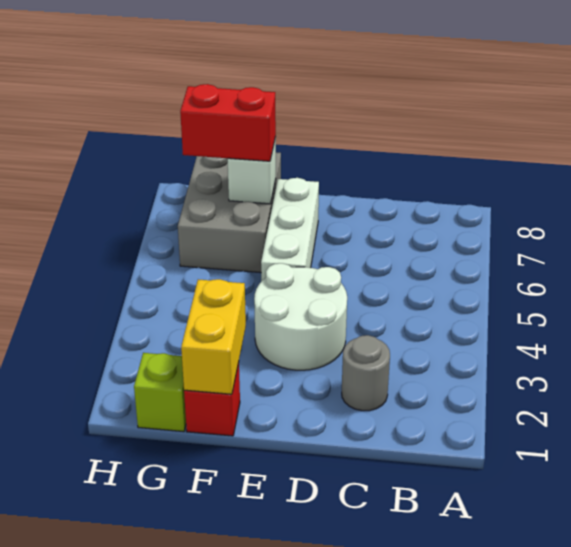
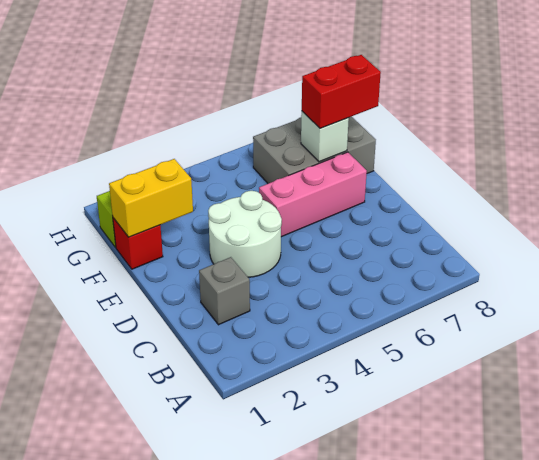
grey round brick C2 level 1 -> grey brick C2 level 1
white brick E5:E7 level 1 -> pink brick E5:E7 level 1
red brick F7:G7 level 3 -> red brick F7:F8 level 3

